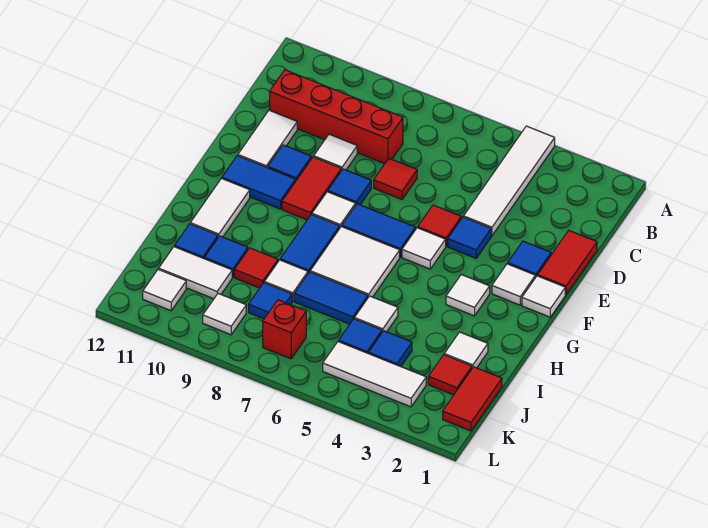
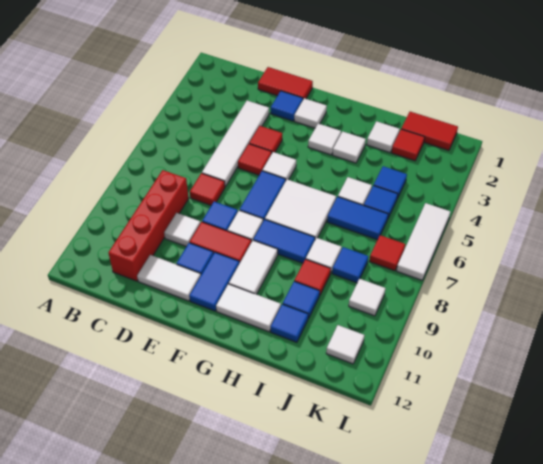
white tile A4:D4 level 1 -> white tile D3:D6 level 1
blue tile E4 level 1 -> red tile E4 level 1
white tile F1 level 1 -> white tile H3 level 1
blue tile I6:I7 level 1 -> blue tile I6:J6 level 1
white tile J10:J11 level 1 -> white tile G9:G10 level 1
white tile K3:K5 level 1 -> white tile L5:L7 level 1
red brick K7 level 1 -> red tile K7 level 1

